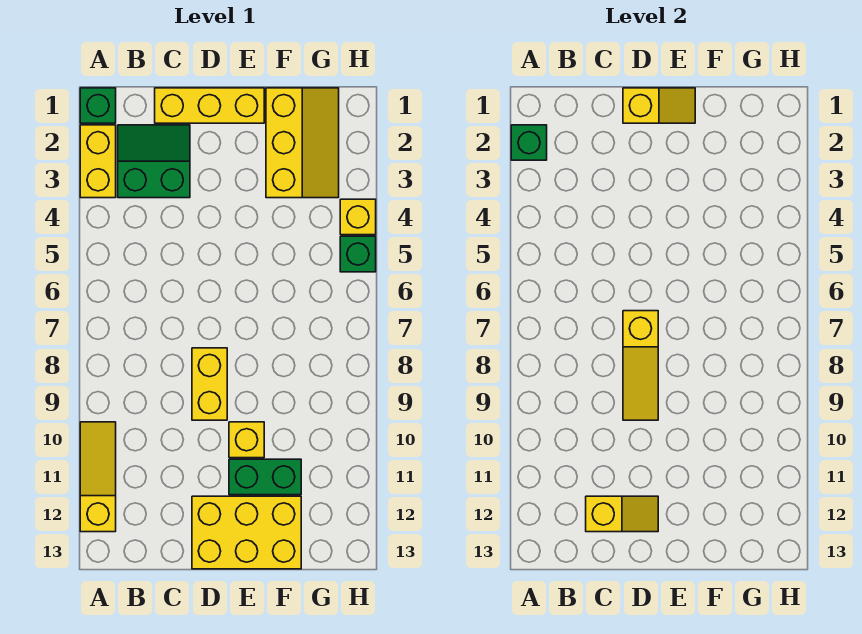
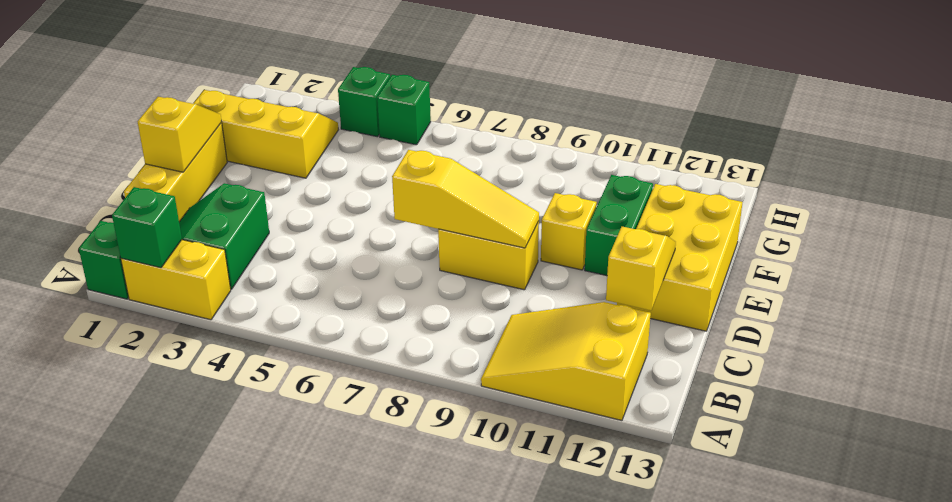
yellow slope A10:A12 level 1 top 12 -> yellow slope A10:B12 level 1 top 12
yellow brick H4 level 1 -> green brick H4 level 1

